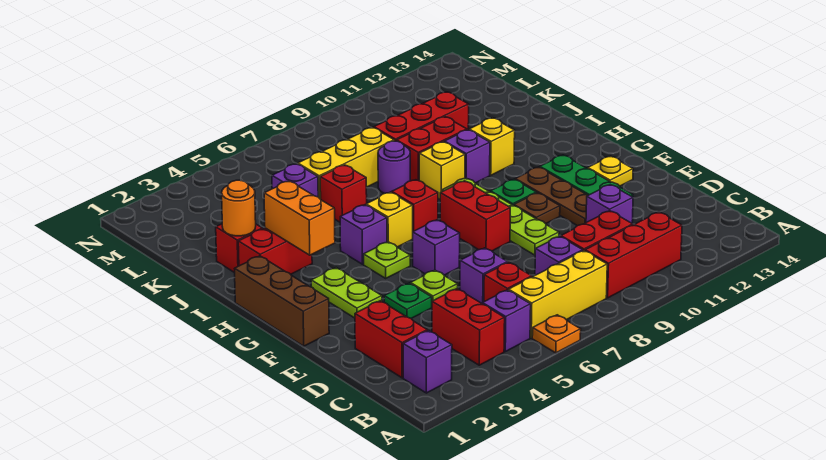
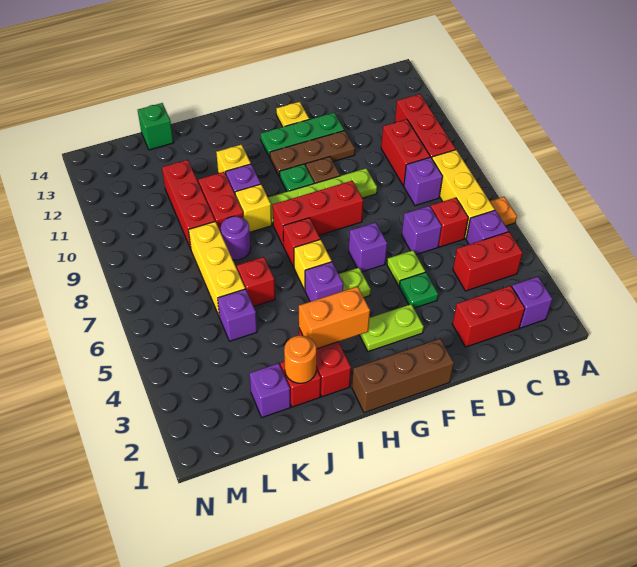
purple brick D11 level 1 -> purple brick K2 level 1
red brick F8:G8 level 1 -> red brick F8:H8 level 1
none -> green brick K14 level 1

